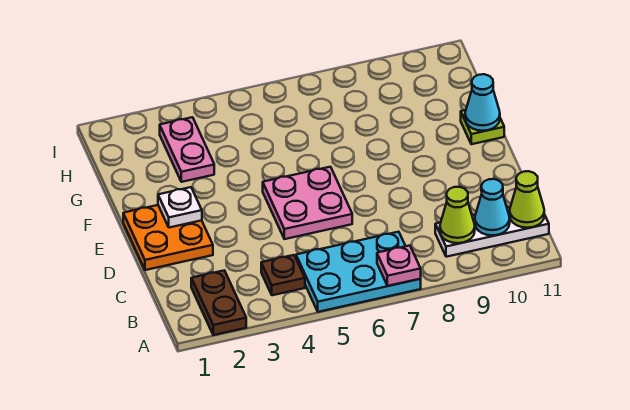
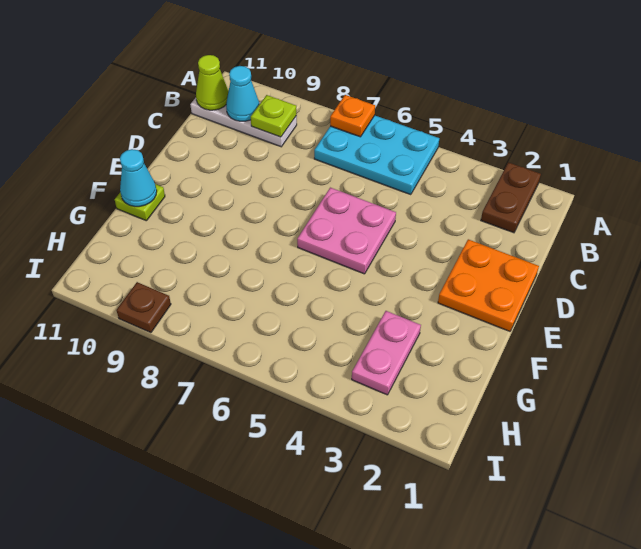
pink plate A7 level 2 -> orange plate A7 level 2
brown plate B4 level 1 -> brown plate I9 level 1
lime cone B9 level 2 -> lime plate B9 level 2
white plate E2 level 2 -> none

